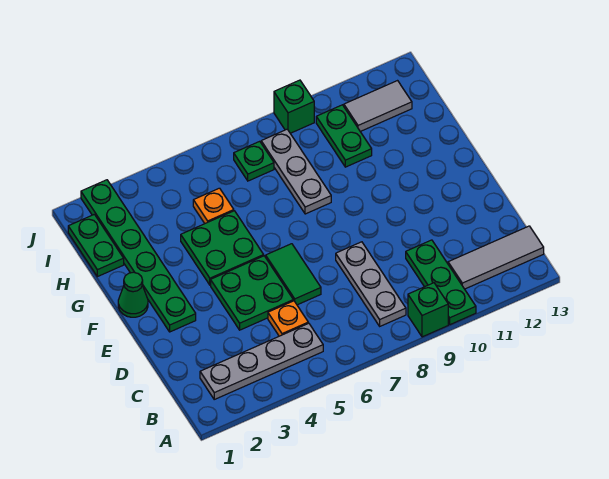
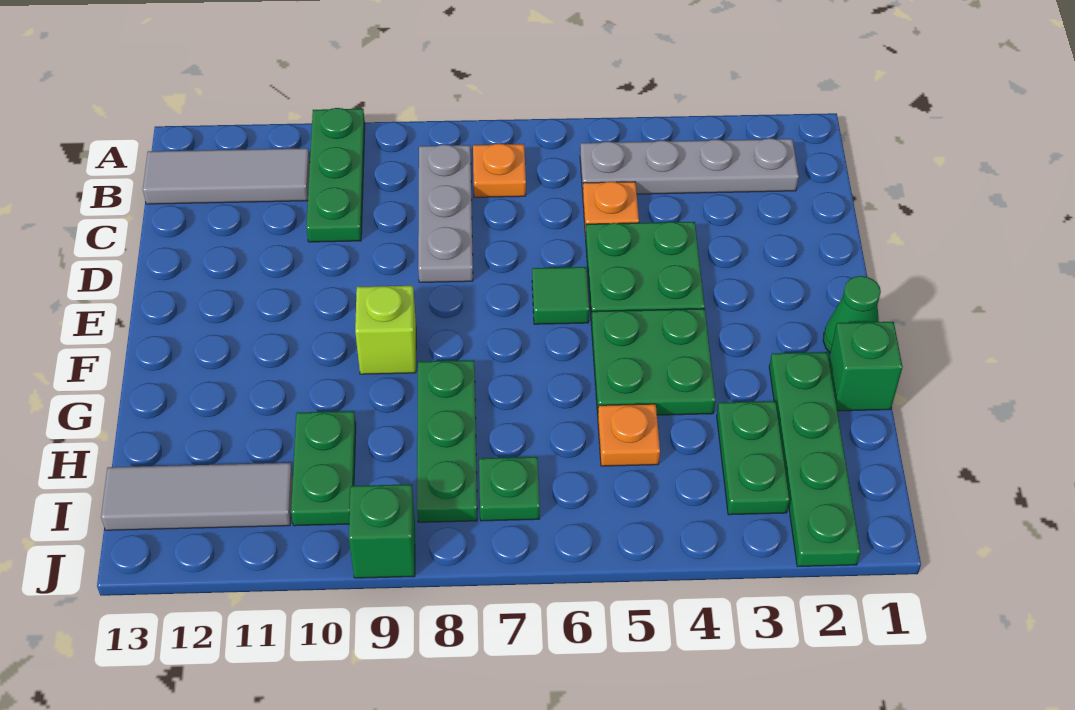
green brick A9 level 1 -> green brick G1 level 1
none -> orange plate B7 level 1
green tile D6:E6 level 1 -> green tile E6 level 1
green plate E2:J2 level 1 -> green plate G2:J2 level 1
none -> lime brick F9 level 1
grey plate G8:I8 level 1 -> green plate G8:I8 level 1
green plate H1:I1 level 1 -> green plate H3:I3 level 1
grey tile I11:I12 level 1 -> grey tile I11:I13 level 1

